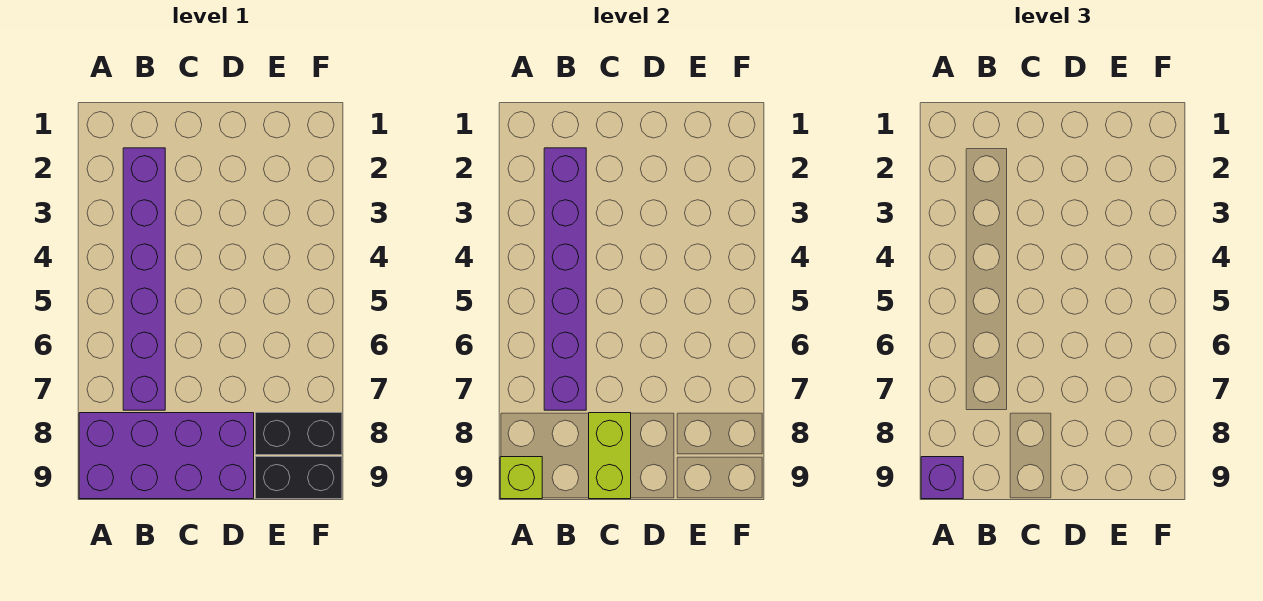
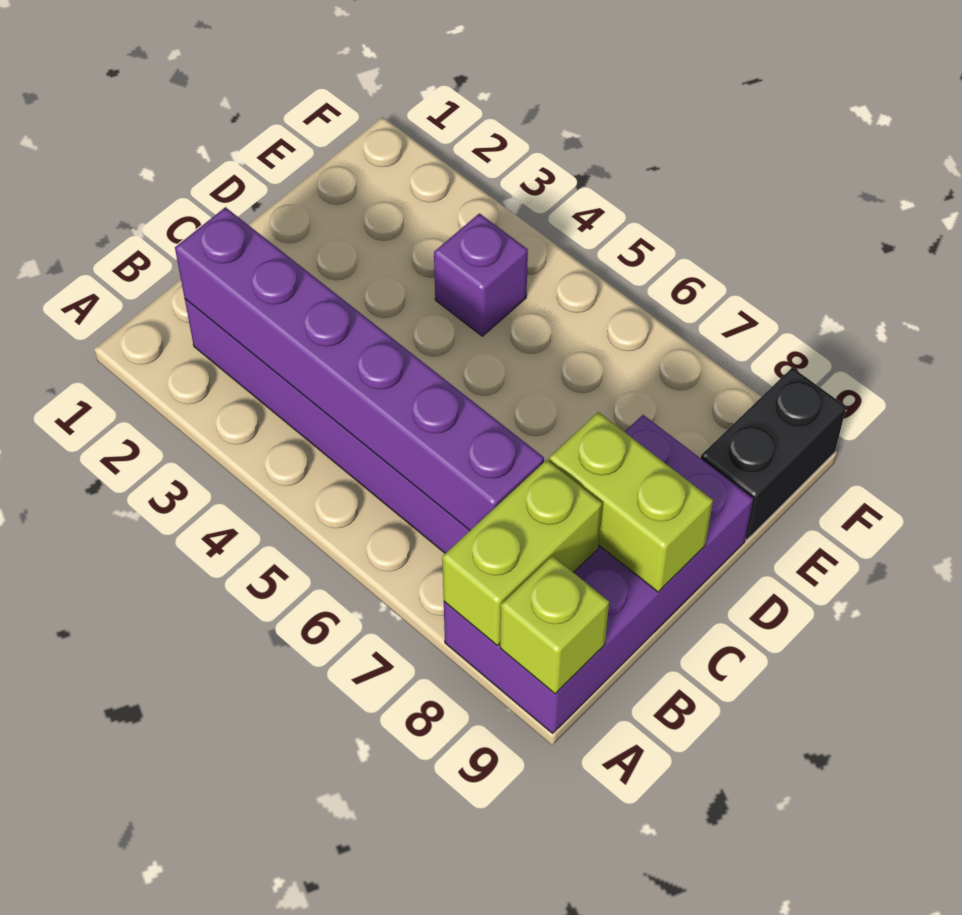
none -> lime brick A8:B8 level 2
purple brick A9 level 3 -> purple brick E4 level 1
black brick E8:F8 level 1 -> none

